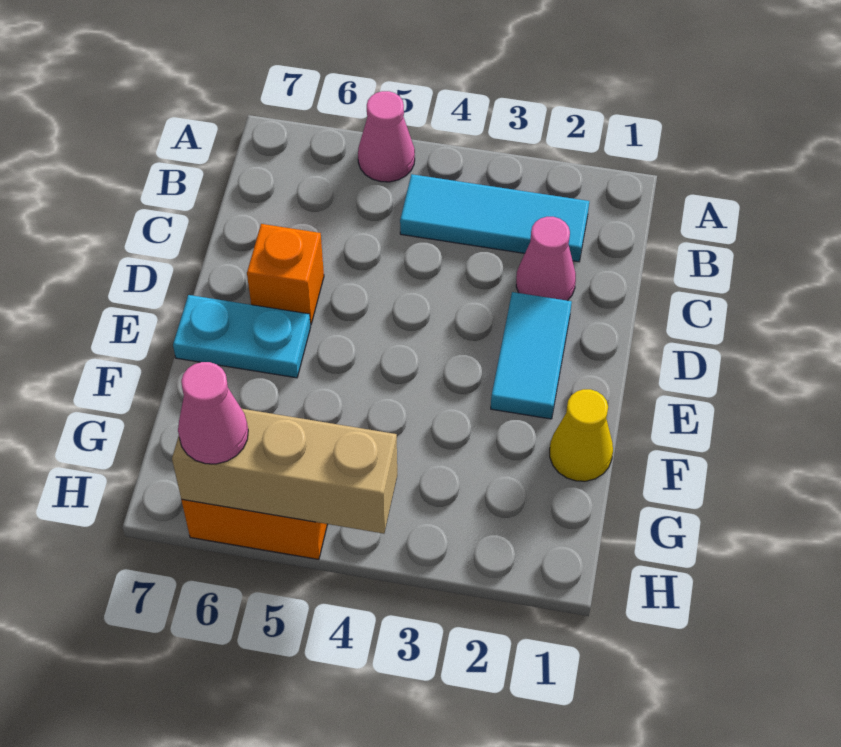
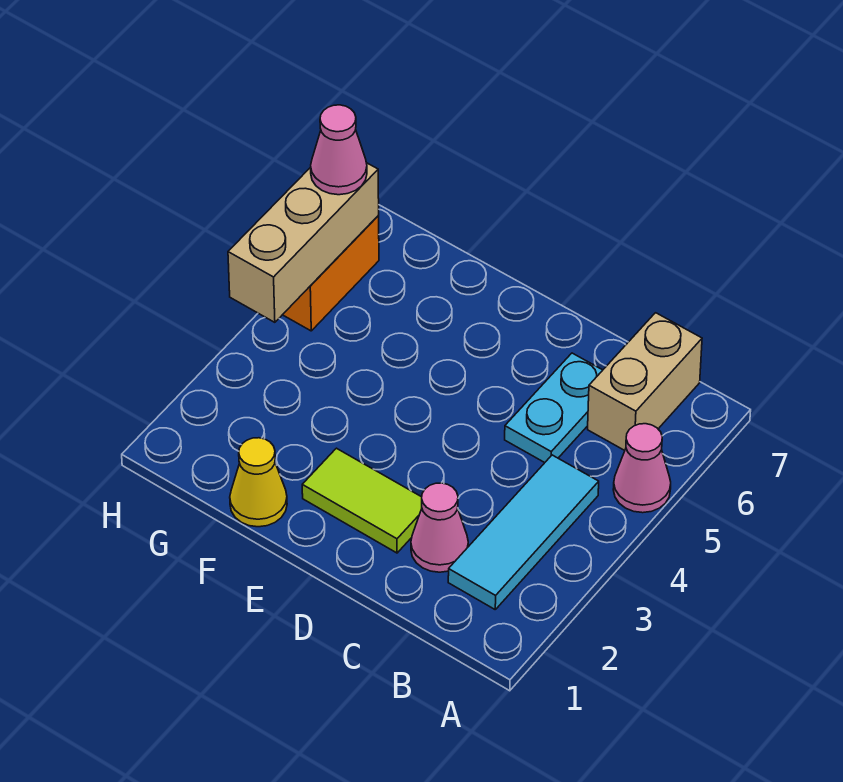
none -> tan brick B6:B7 level 1
cyan tile D2:E2 level 1 -> lime tile D2:E2 level 1
orange brick D6 level 1 -> none
cyan plate E6:E7 level 1 -> cyan plate C5:C6 level 1

